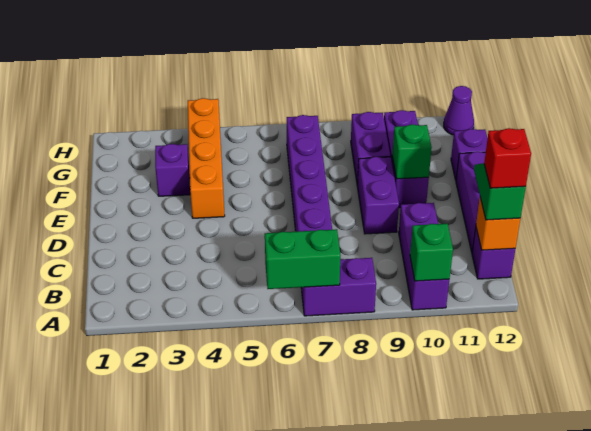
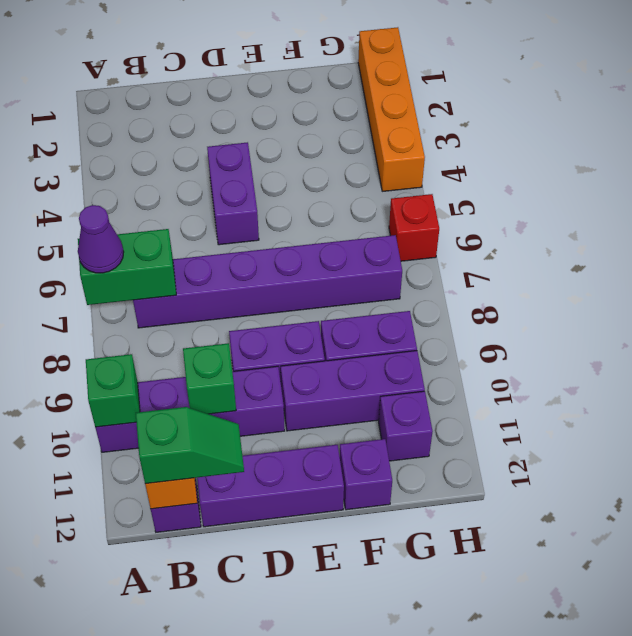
green brick A6:A7 level 2 -> green brick A7:B7 level 2
purple brick A7:A8 level 1 -> purple brick D4:D5 level 1
purple brick A10:C10 level 1 -> purple brick A10:D10 level 1
red brick B12 level 4 -> red brick H6 level 1
orange brick E4:H4 level 1 -> orange brick H1:H4 level 1
green brick E10 level 2 -> green brick C10 level 2
purple brick F3 level 1 -> purple brick G11 level 1
purple cone H12 level 1 -> purple cone A7 level 3

